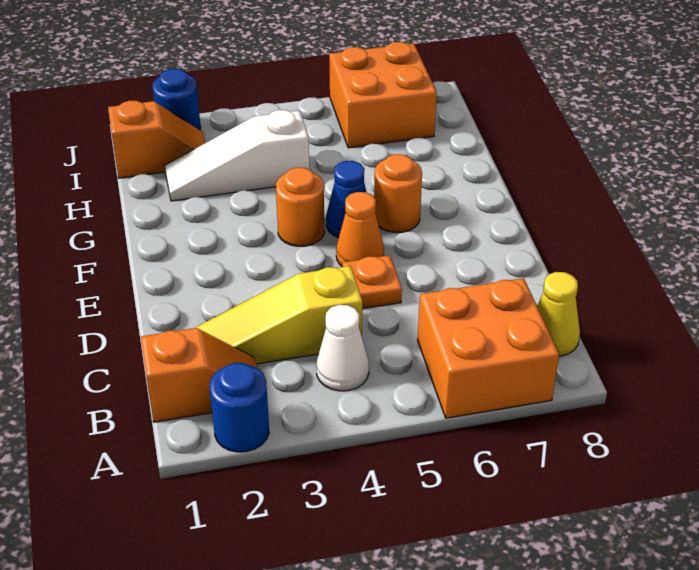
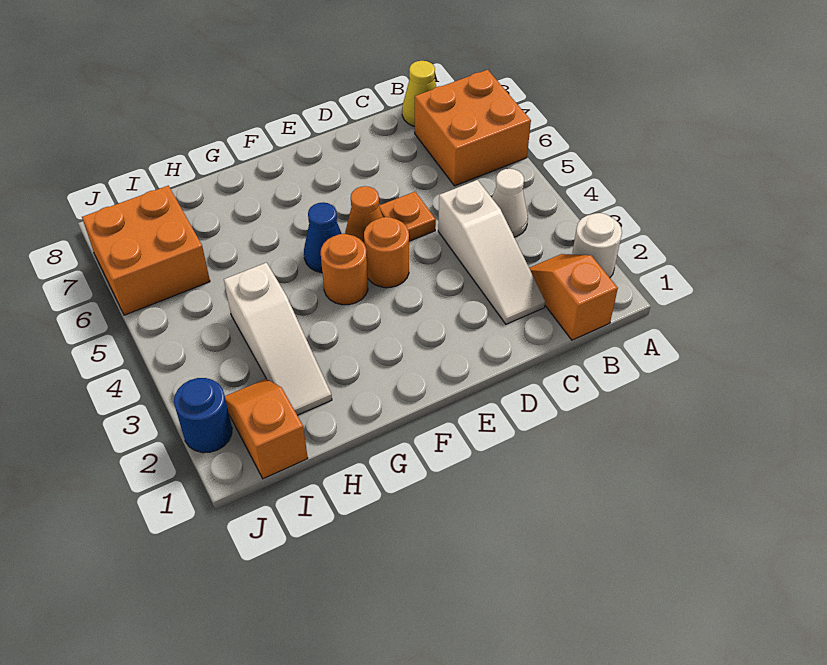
blue round brick A2 level 1 -> white round brick A2 level 1
yellow slope C2:C4 level 1 top 4 -> white slope C2:C4 level 1 top 4
orange round brick F6 level 1 -> orange round brick E4 level 1

